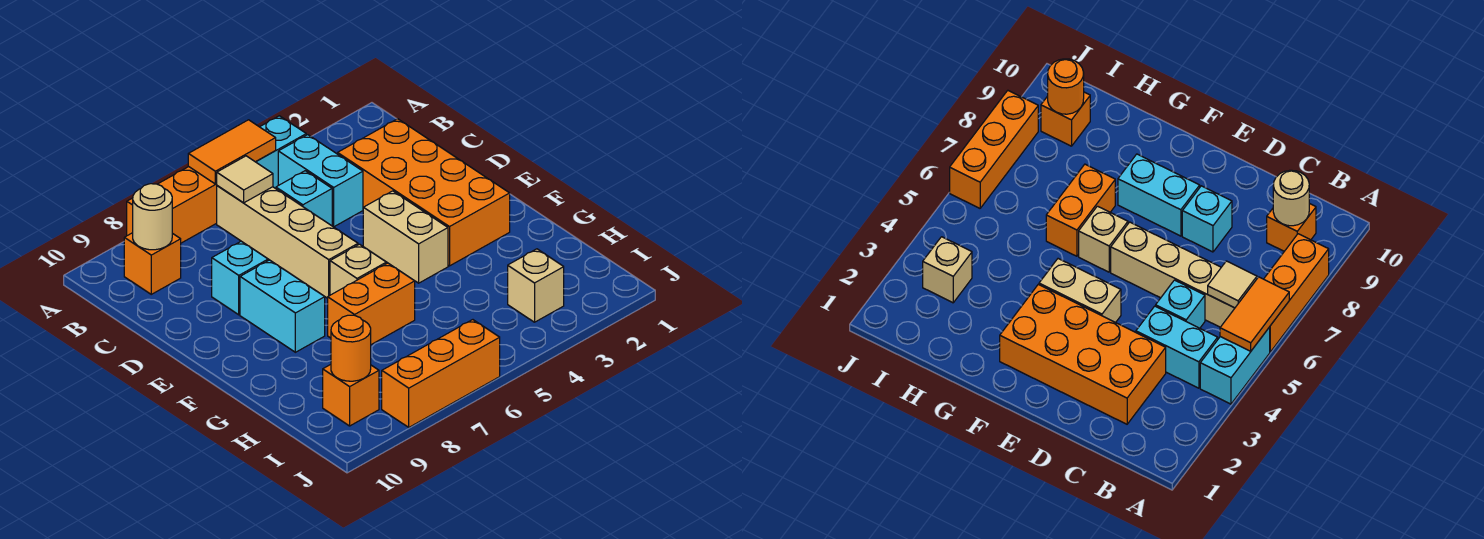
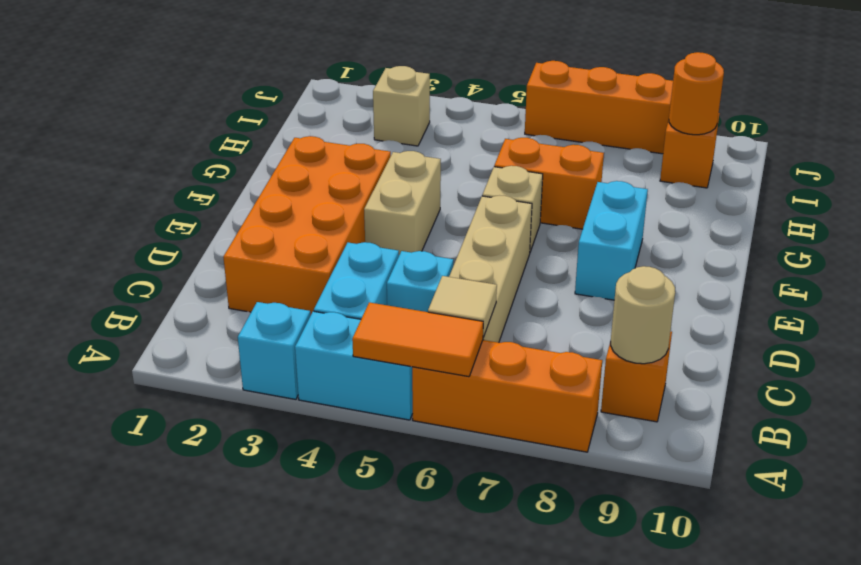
cyan brick D8 level 1 -> cyan brick A3 level 1

